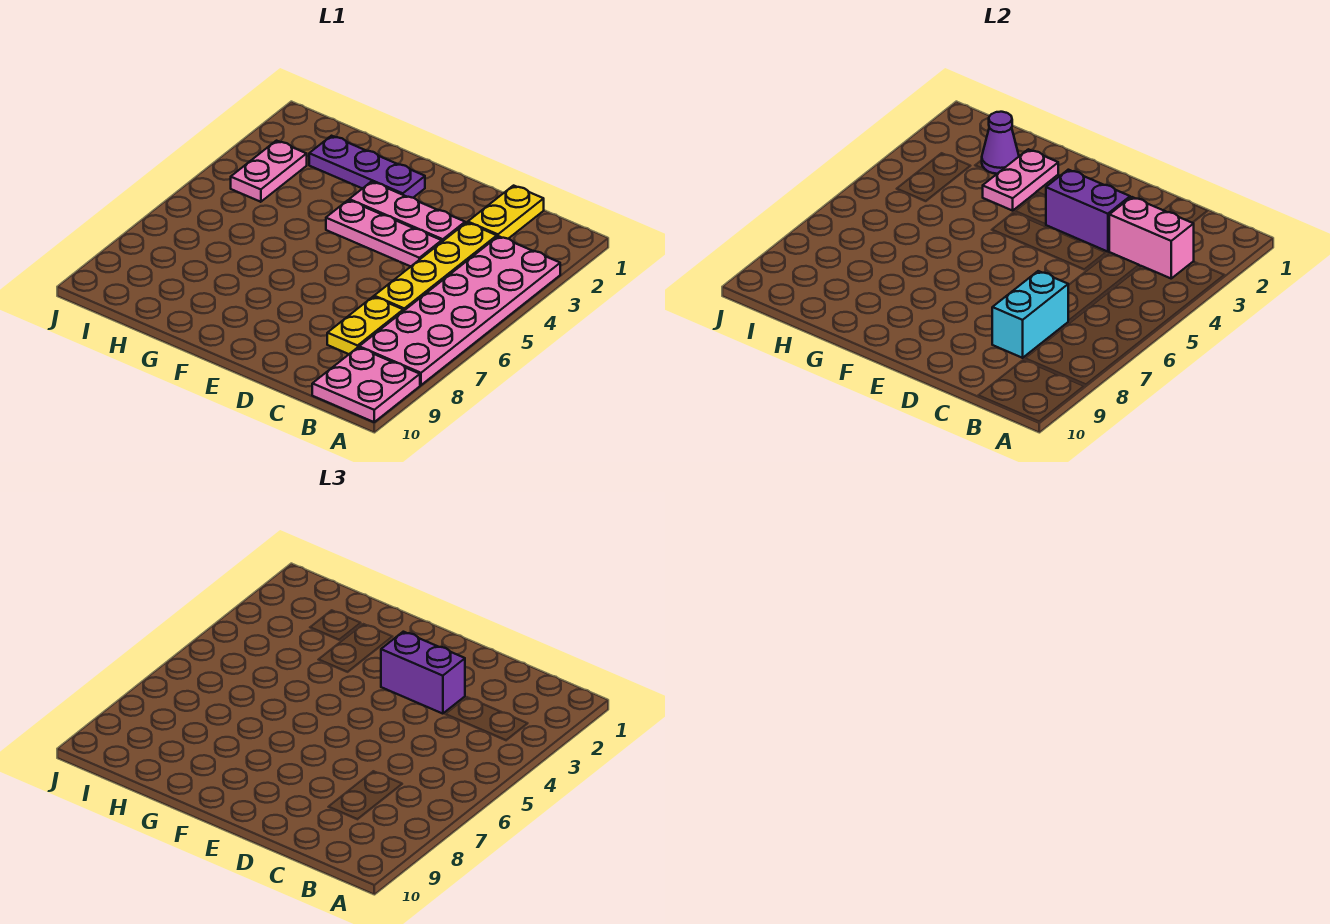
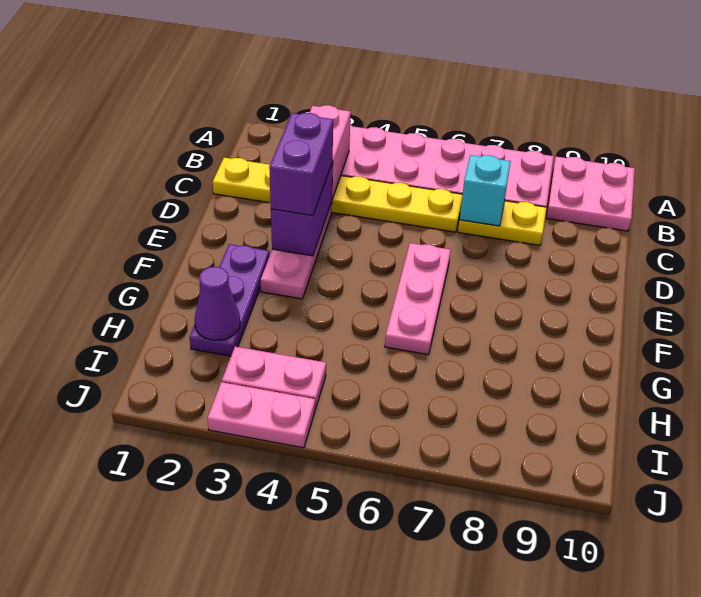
cyan brick C7:C8 level 2 -> cyan brick C7 level 2
pink plate D4:F4 level 1 -> pink plate E6:G6 level 1
pink plate G2:G3 level 2 -> pink plate J3:J4 level 1

